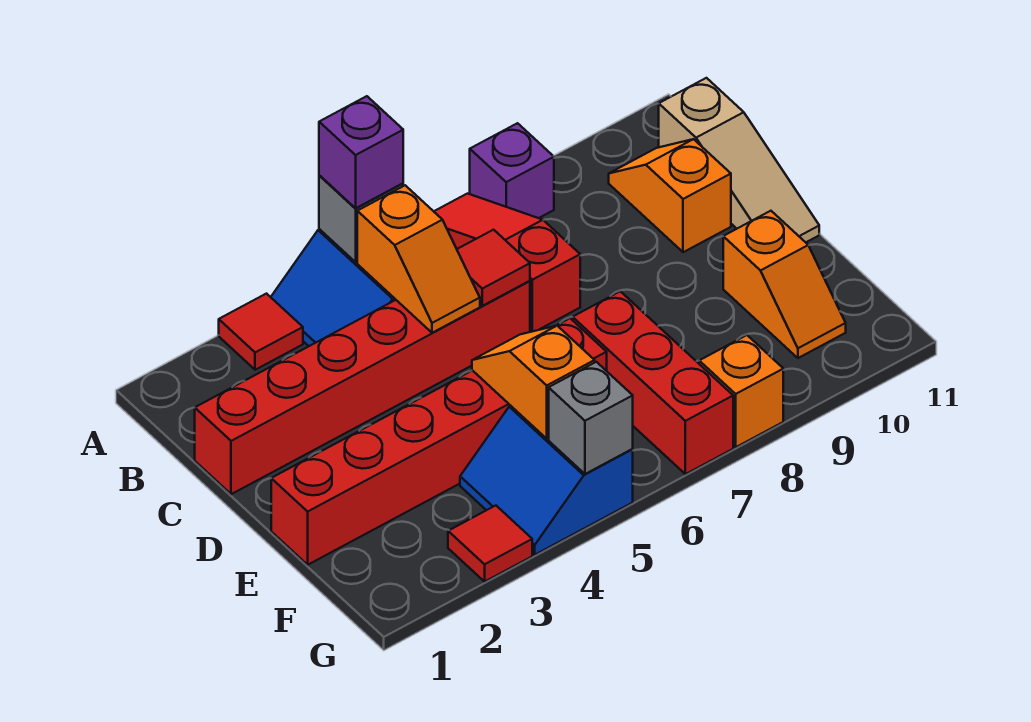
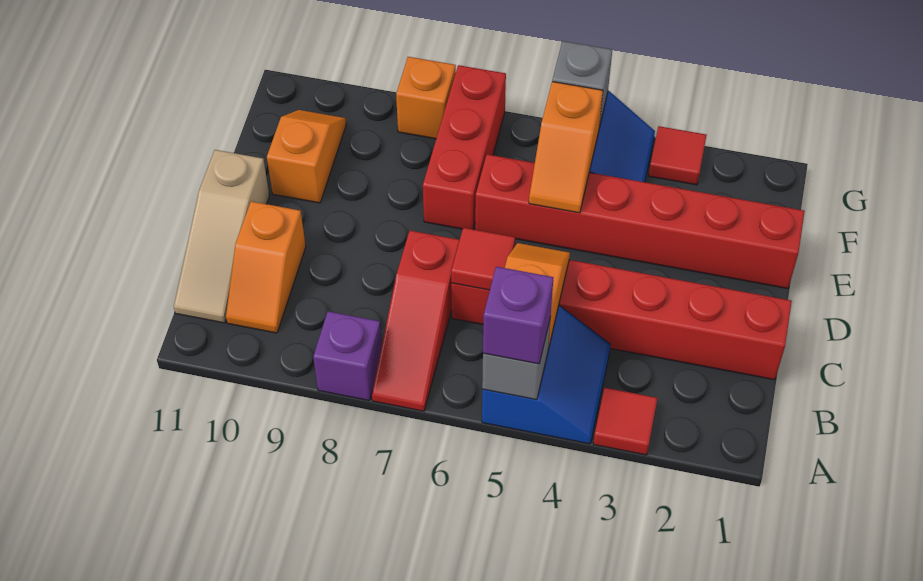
tan slope B11:D11 level 1 top B -> tan slope B11:D11 level 1 top D

